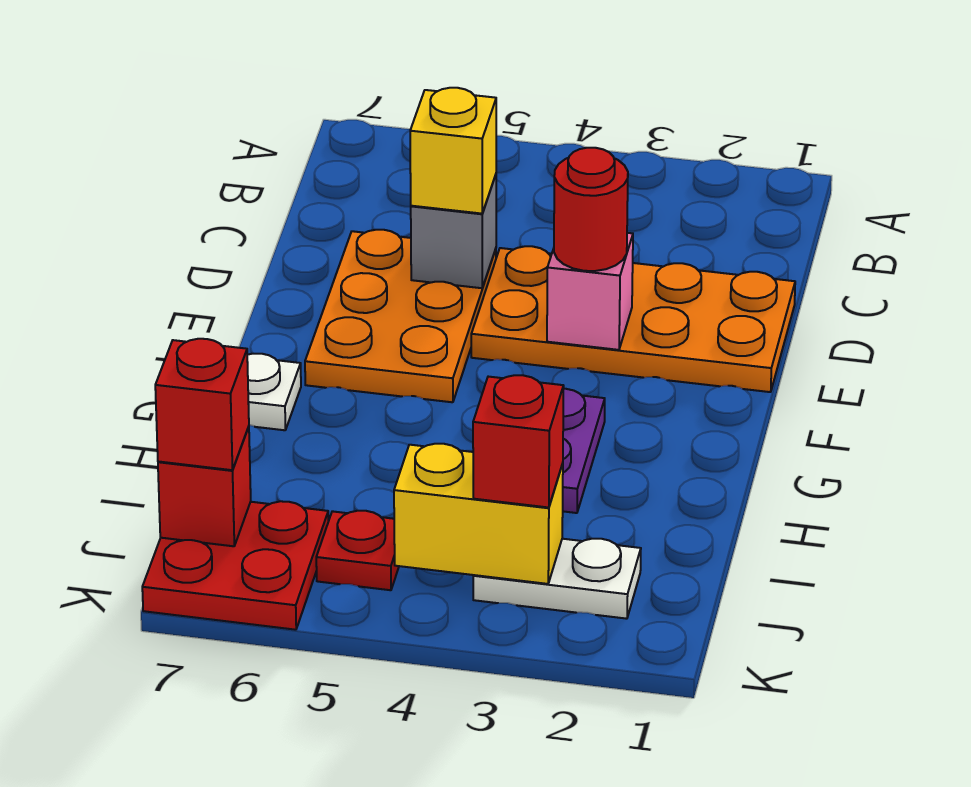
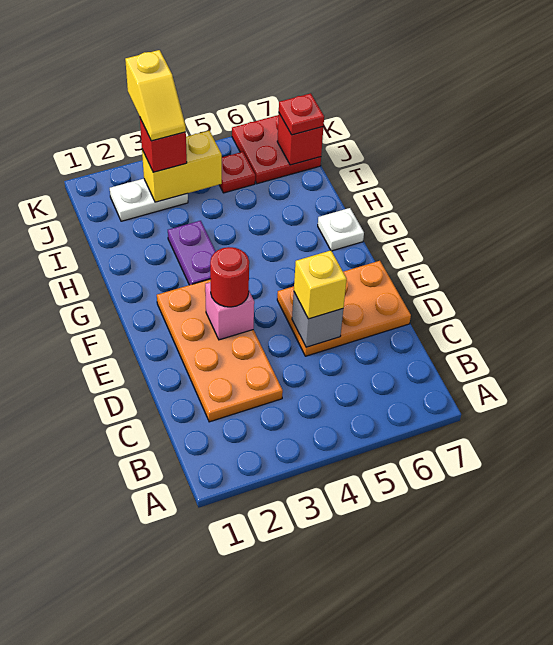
orange plate D1:E4 level 1 -> orange plate C2:F3 level 1
orange plate D5:F6 level 1 -> orange plate D5:E7 level 1
none -> yellow slope J3:K3 level 4 top K
red brick J7 level 3 -> red plate J7 level 3

